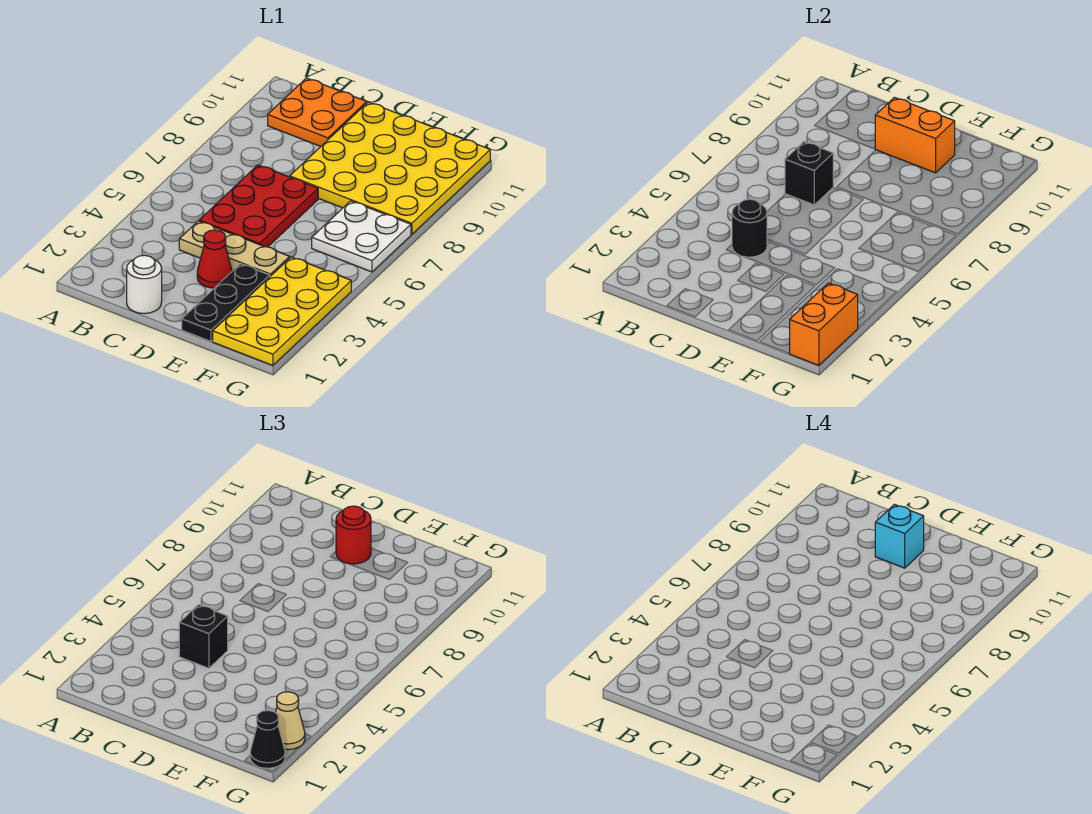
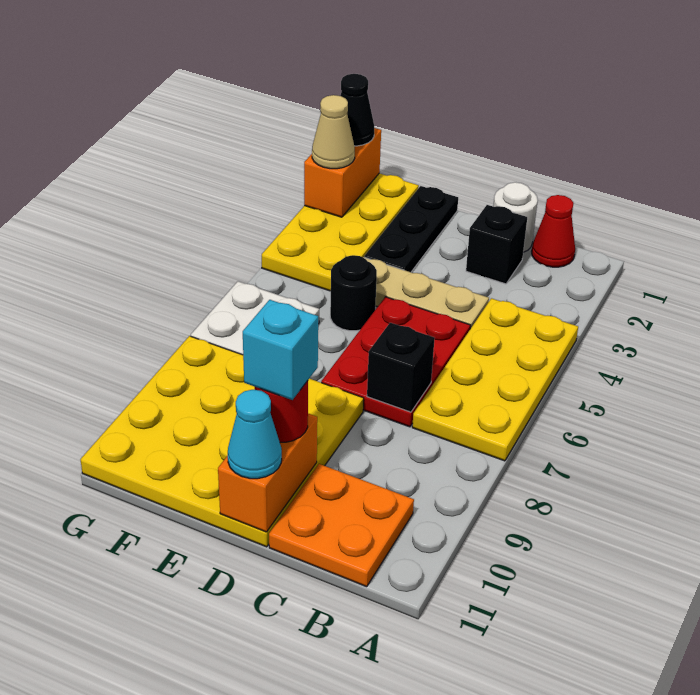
none -> yellow plate A4:B7 level 1
black round brick C4 level 2 -> black round brick E5 level 1
black brick C4 level 3 -> black brick C2 level 1
red cone D3 level 1 -> red cone B1 level 1
orange brick D10:E10 level 2 -> orange brick D10:D11 level 2
none -> cyan cone D11 level 3

